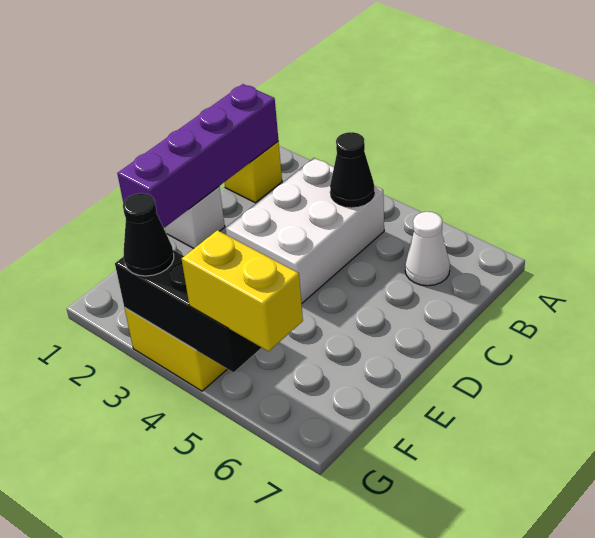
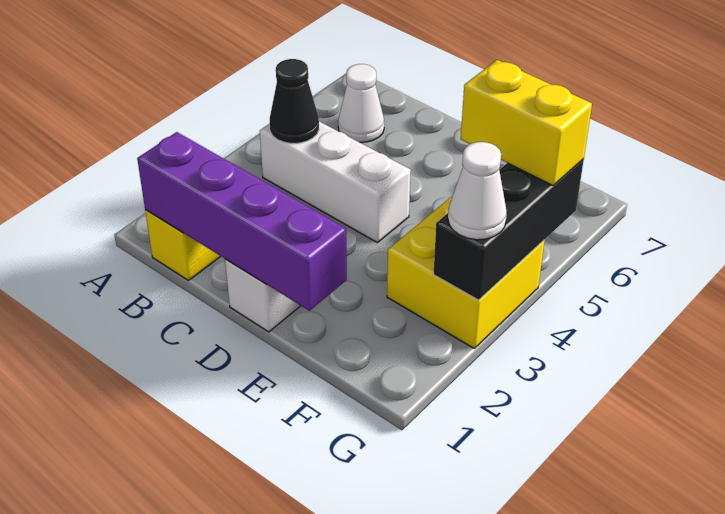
white brick B3:D4 level 1 -> white brick B4:D4 level 1
black cone G3 level 3 -> white cone G3 level 3
yellow brick G5:G6 level 3 -> yellow brick F5:G5 level 3

